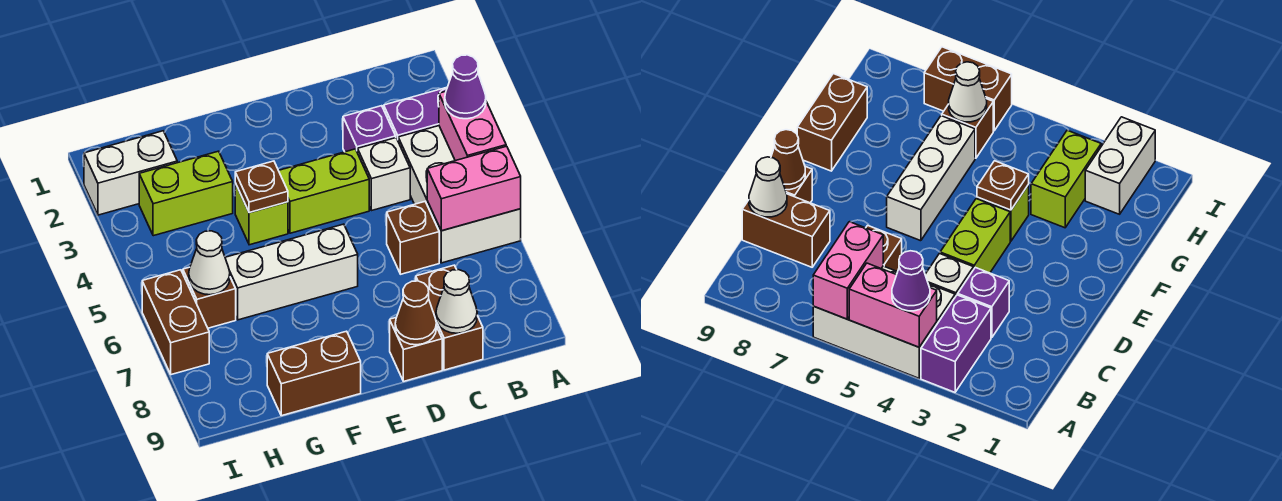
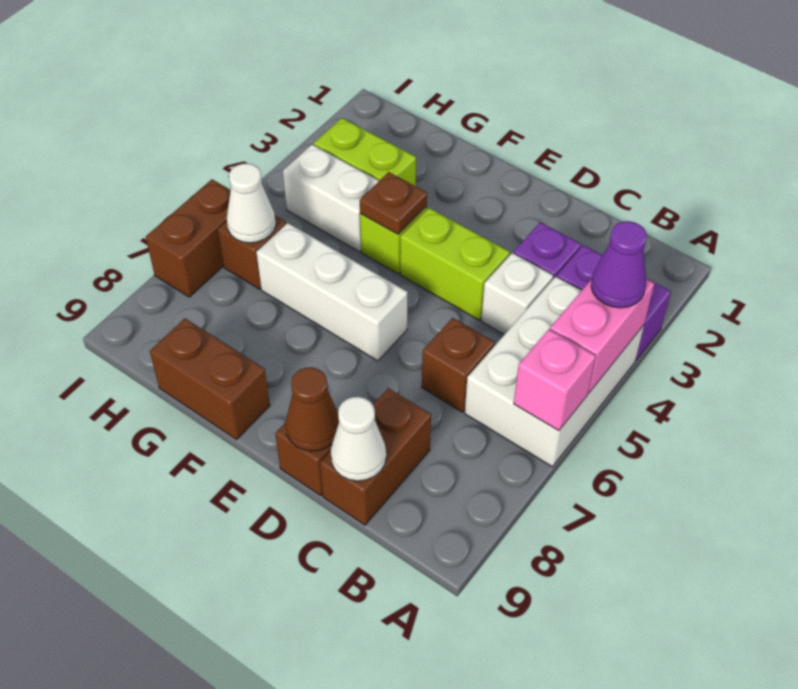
pink brick A6:B6 level 2 -> pink brick A6 level 2
white brick H2:I2 level 1 -> white brick G4:H4 level 1

